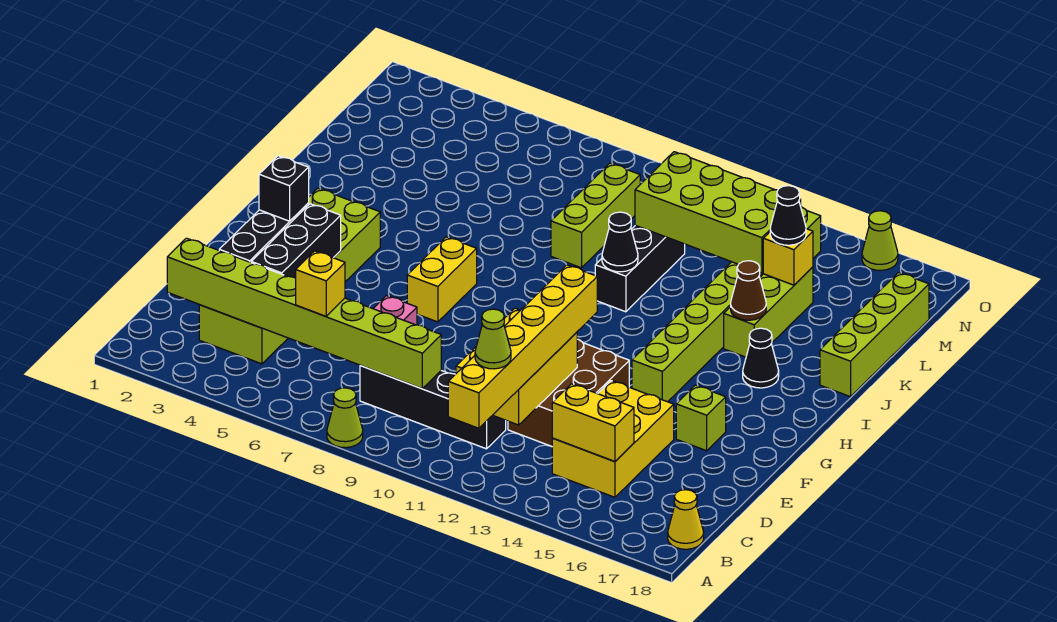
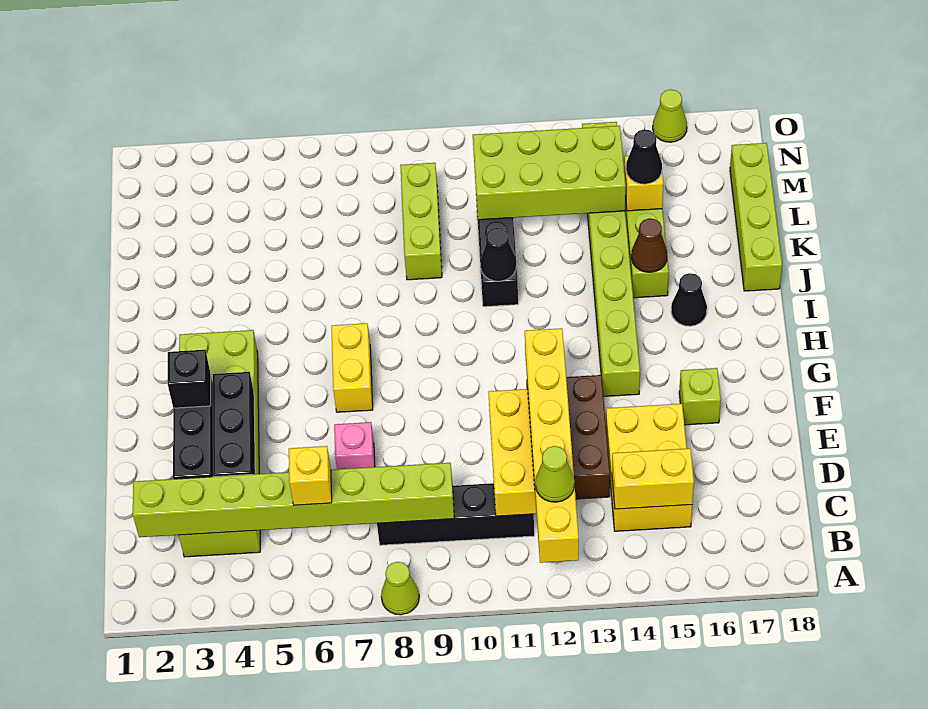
yellow cone B18 level 1 -> none

